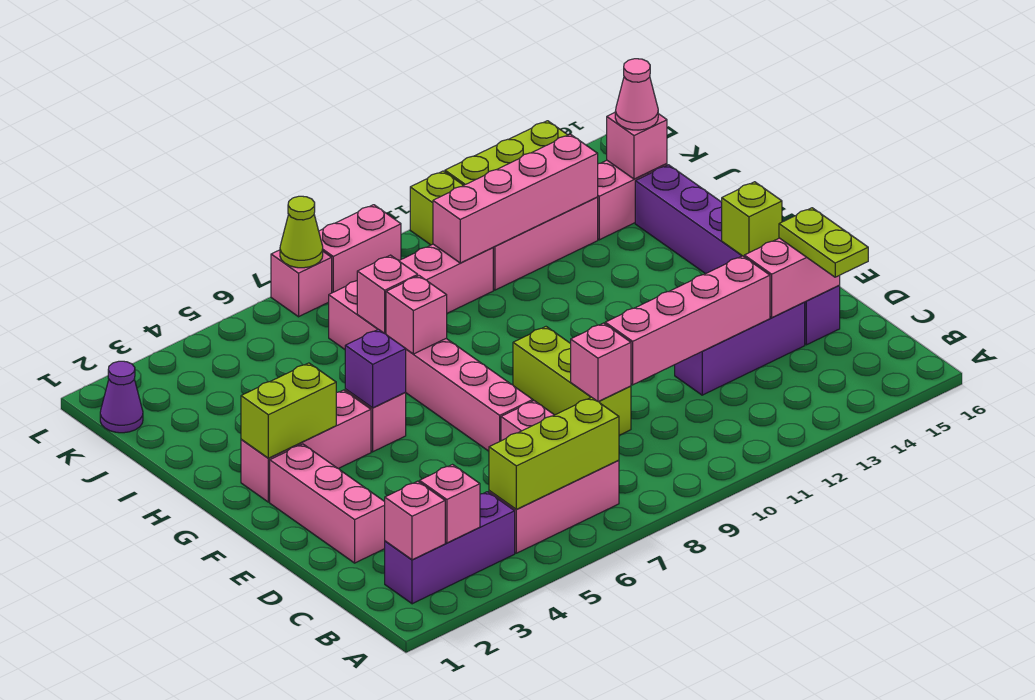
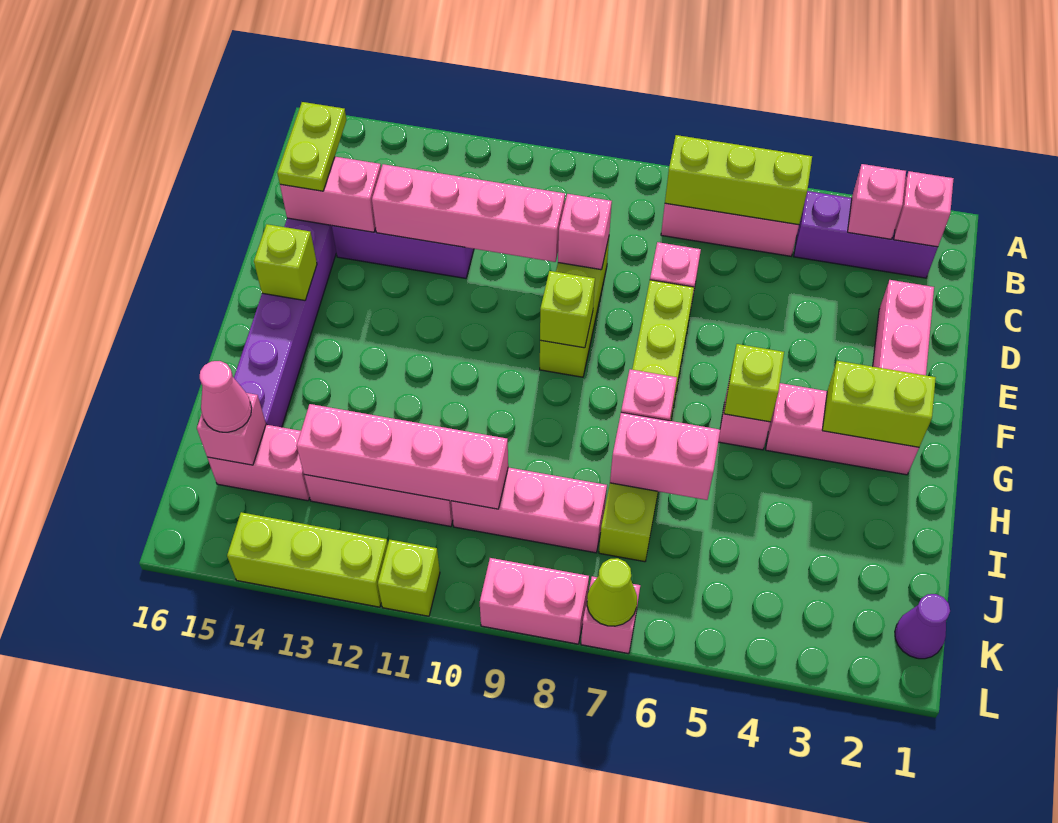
pink brick E7:J7 level 1 -> lime brick E7:J7 level 1
none -> lime brick F9 level 2
purple brick G5 level 2 -> lime brick G5 level 2
pink brick I7 level 2 -> pink brick I6:I7 level 2

